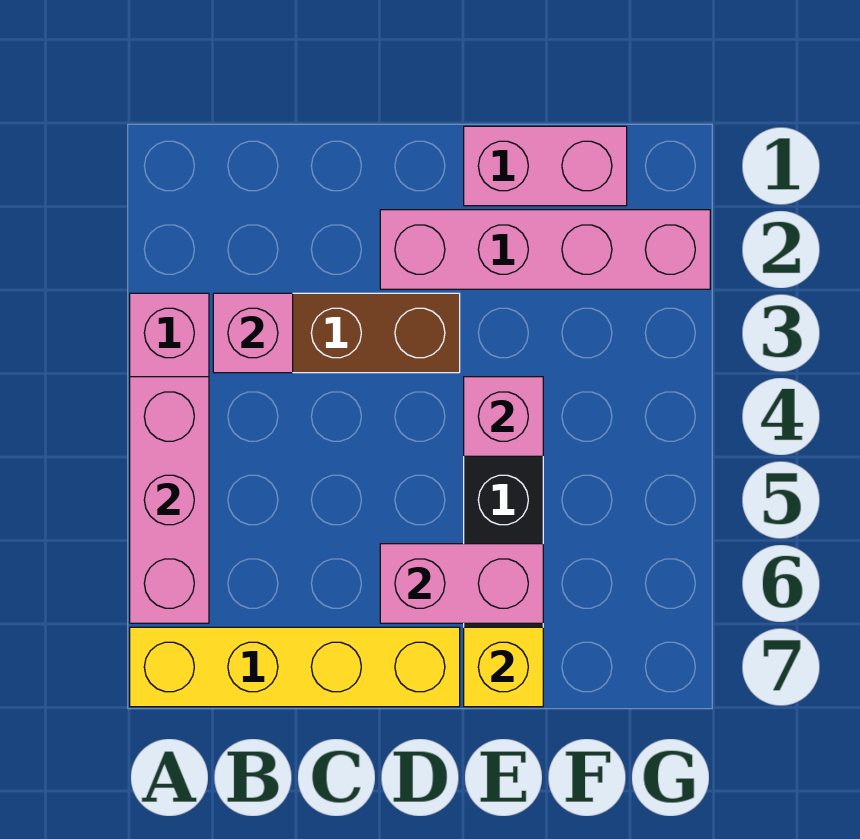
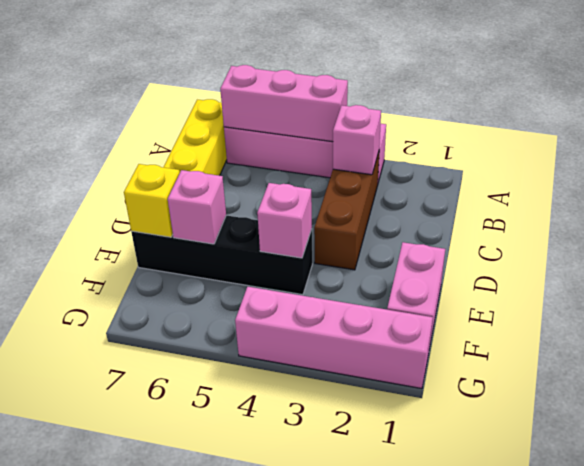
pink brick D2:G2 level 1 -> pink brick G1:G4 level 1
pink brick D6:E6 level 2 -> pink brick E6 level 2

